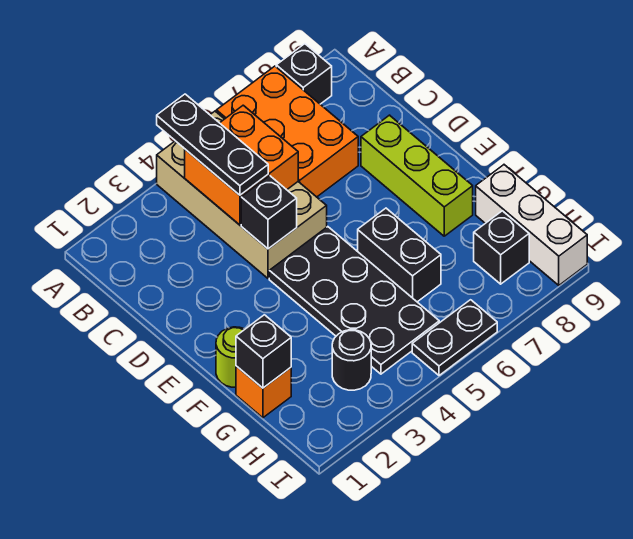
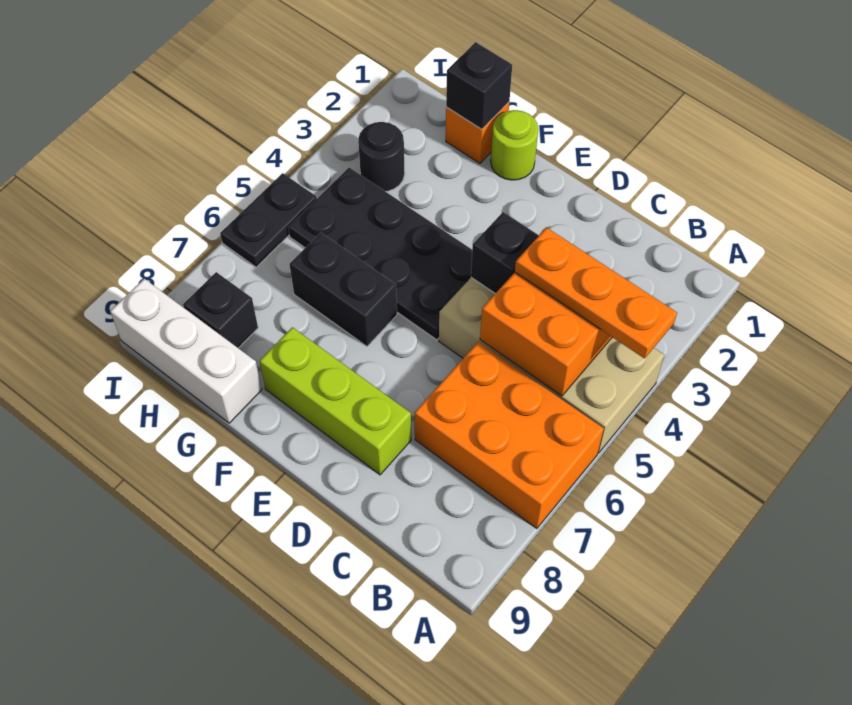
black plate A4:C4 level 3 -> orange plate A4:C4 level 3
black brick A8 level 1 -> none

